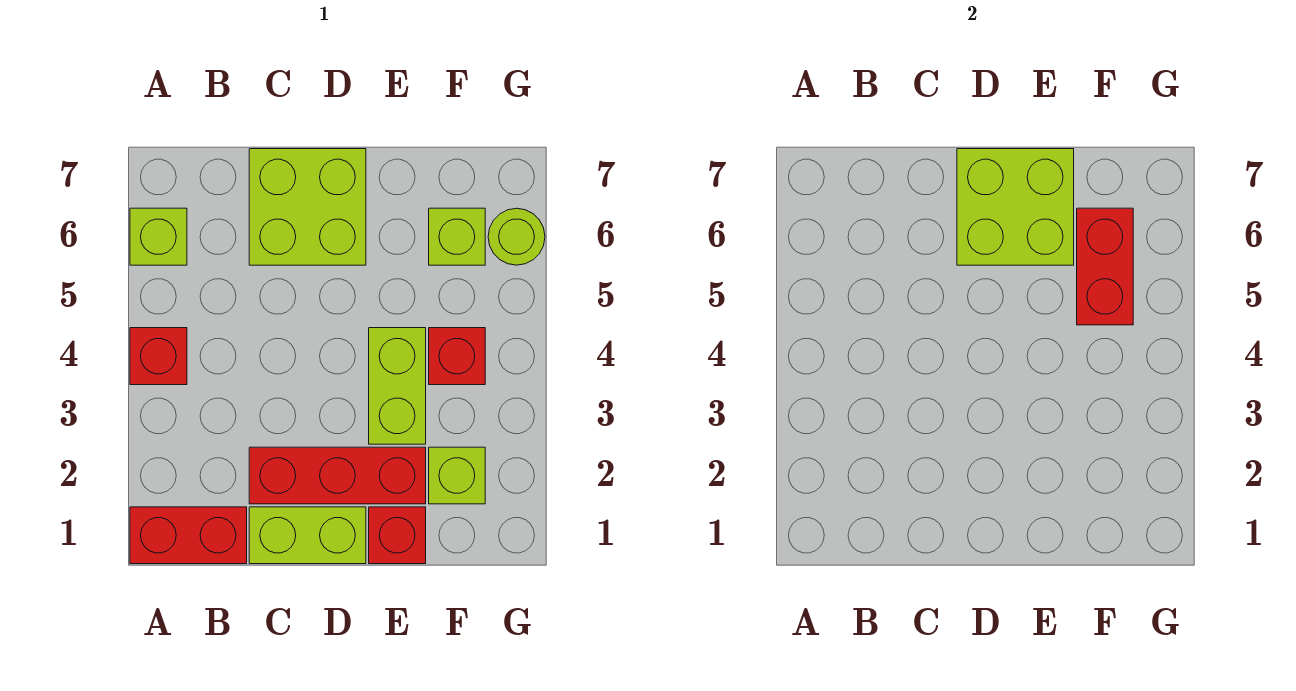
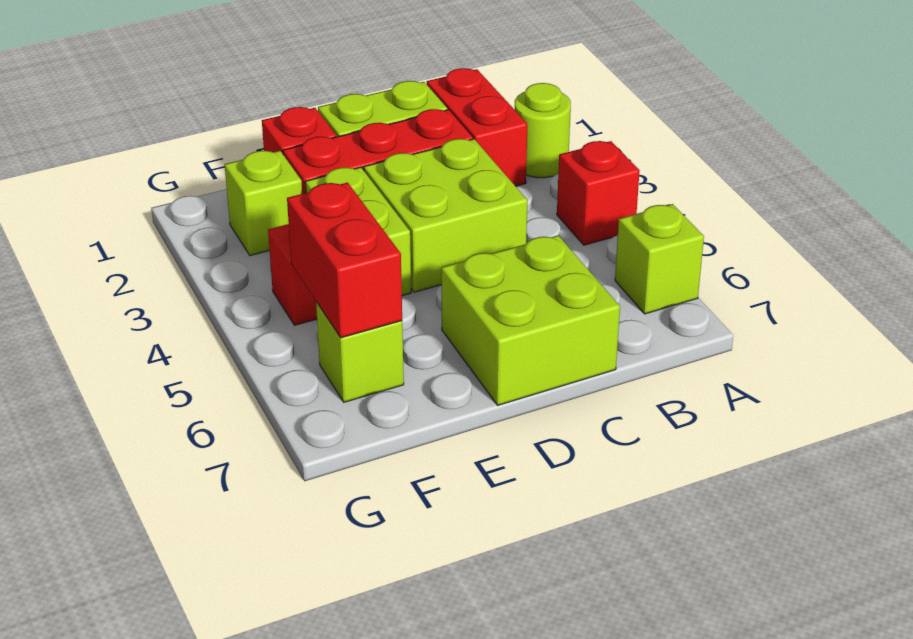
red brick A1:B1 level 1 -> red brick B1:B2 level 1
lime brick D6:E7 level 2 -> lime brick C3:D4 level 1
lime round brick G6 level 1 -> lime round brick A2 level 1

